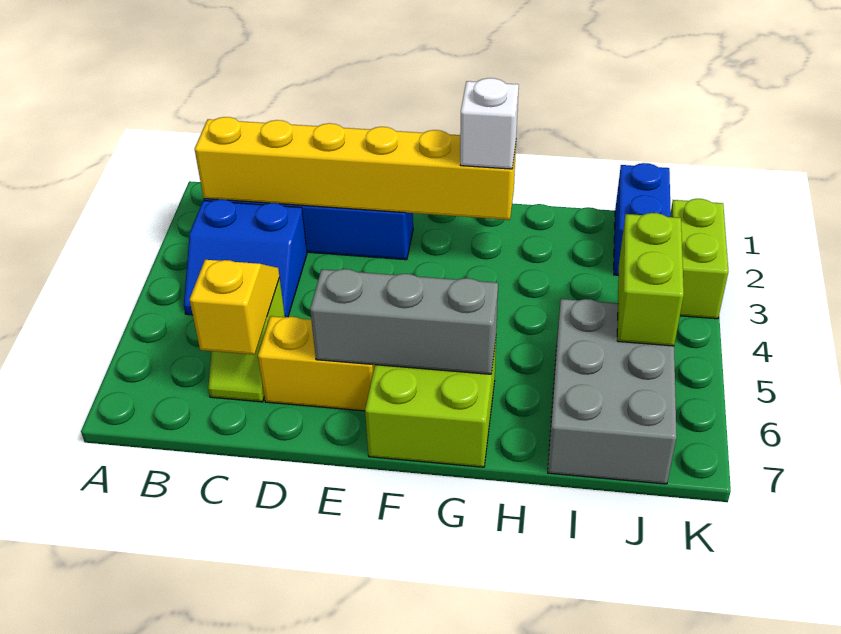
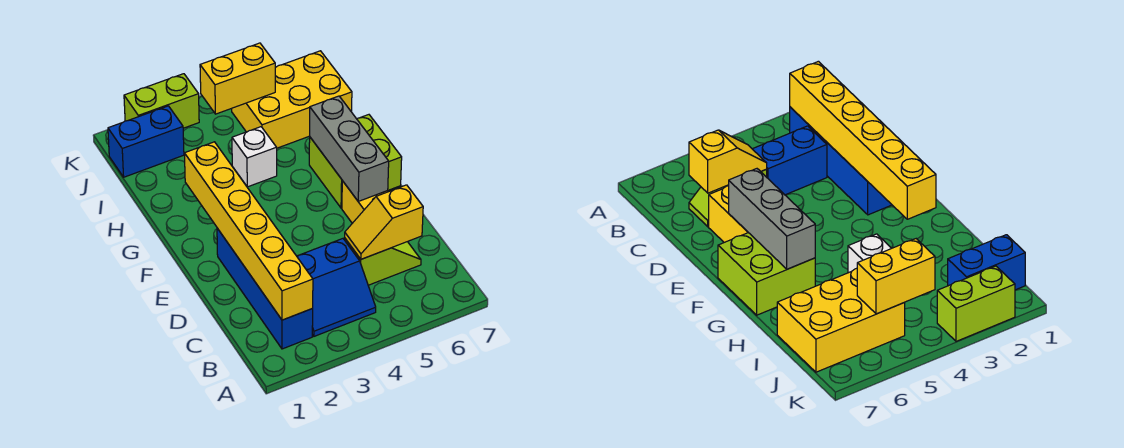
blue slope B3:C4 level 1 top 3 -> blue slope B3:C4 level 1 top C
white brick G2 level 3 -> white brick H4 level 1
grey brick I5:J7 level 1 -> yellow brick I5:J7 level 1
lime brick J4:J5 level 2 -> yellow brick J4:J5 level 2

